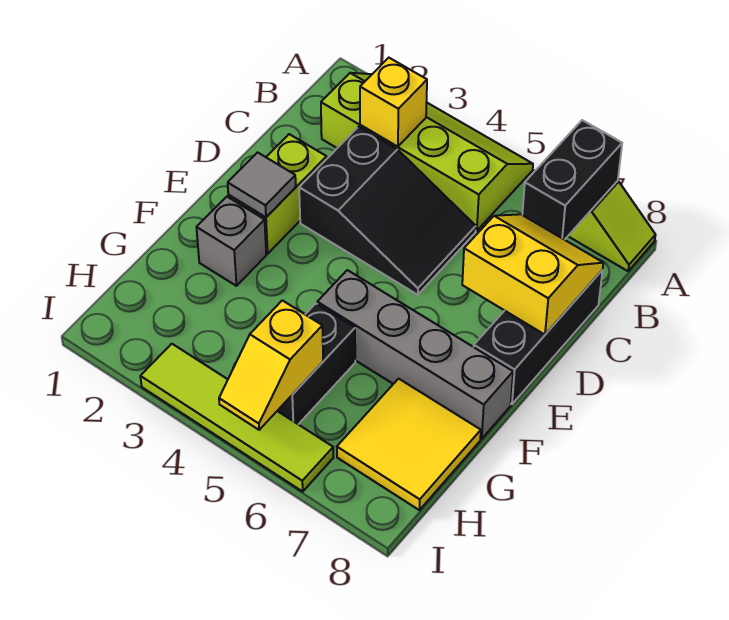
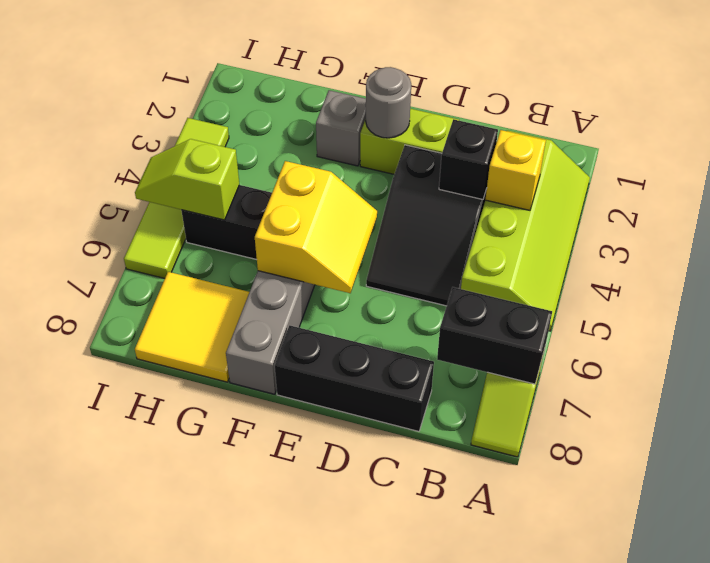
none -> black brick C3 level 2
yellow slope C7:D8 level 2 top D -> yellow slope E5:F6 level 2 top F
grey tile E2 level 2 -> grey round brick E2 level 2
yellow slope H5:I5 level 2 top H -> lime slope H5:I5 level 2 top H

